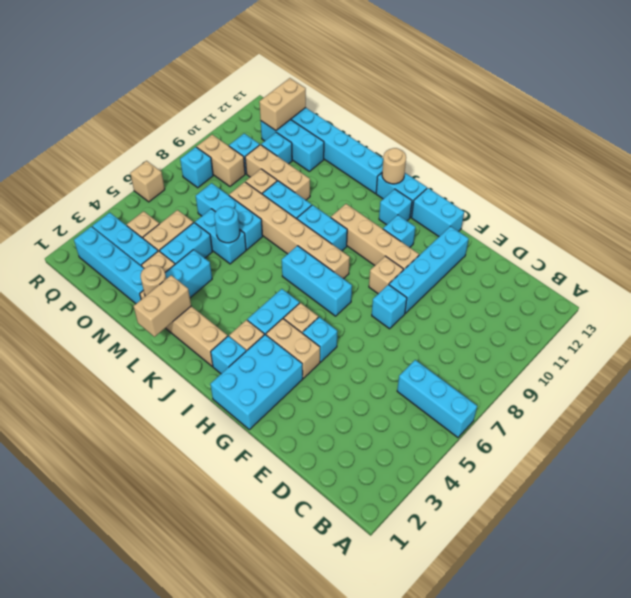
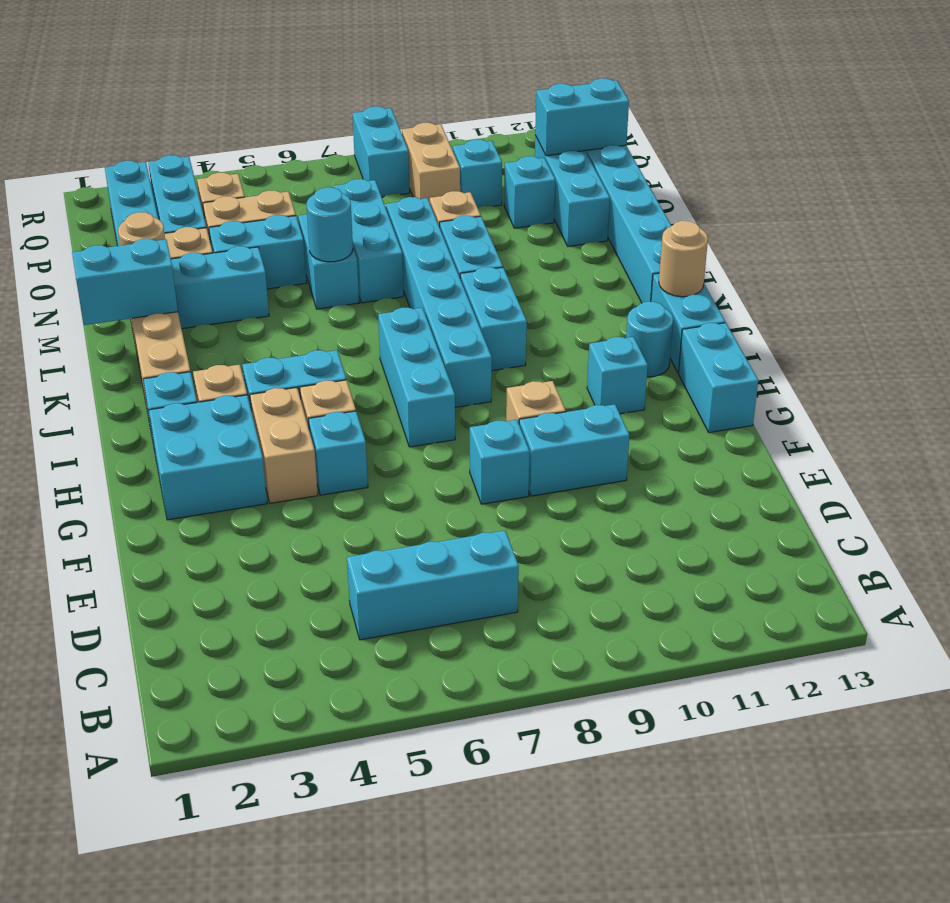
cyan brick A6:C6 level 1 -> cyan brick C5:C7 level 1
cyan brick F9:F12 level 1 -> cyan brick F9:F10 level 1
cyan brick G1:H3 level 1 -> cyan brick G2:H3 level 1
tan brick G10:J10 level 1 -> none
tan brick I8:N8 level 1 -> cyan brick I8:N8 level 1
cyan brick I12 level 1 -> cyan round brick I12 level 1
tan brick L1:L2 level 2 -> cyan brick L1:L2 level 2
tan brick M10:O10 level 1 -> none
tan brick P12:P13 level 2 -> cyan brick P12:P13 level 2
cyan brick Q8 level 1 -> cyan brick Q8:R8 level 1
tan brick R6 level 1 -> none

